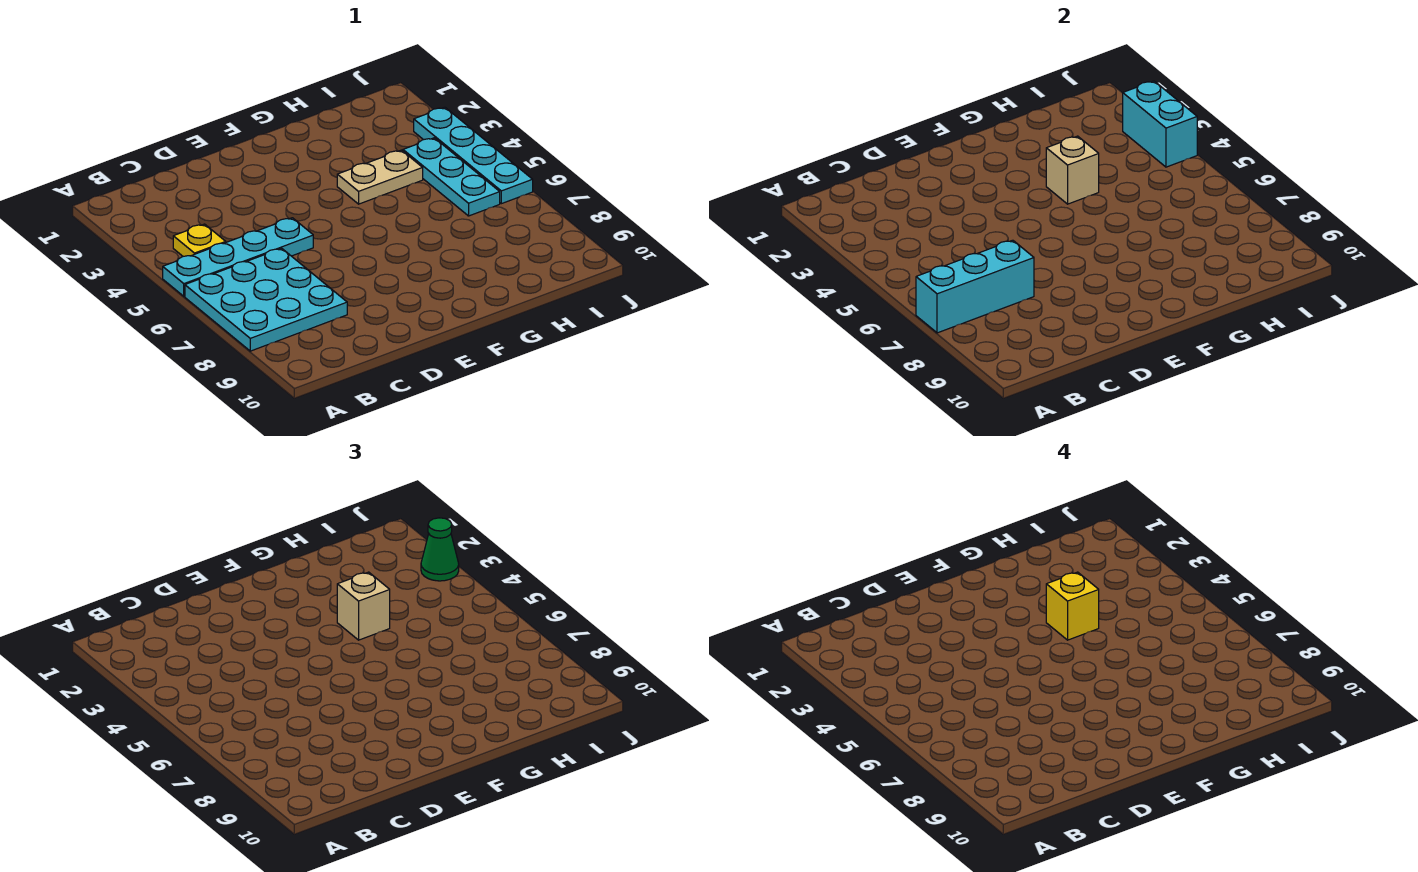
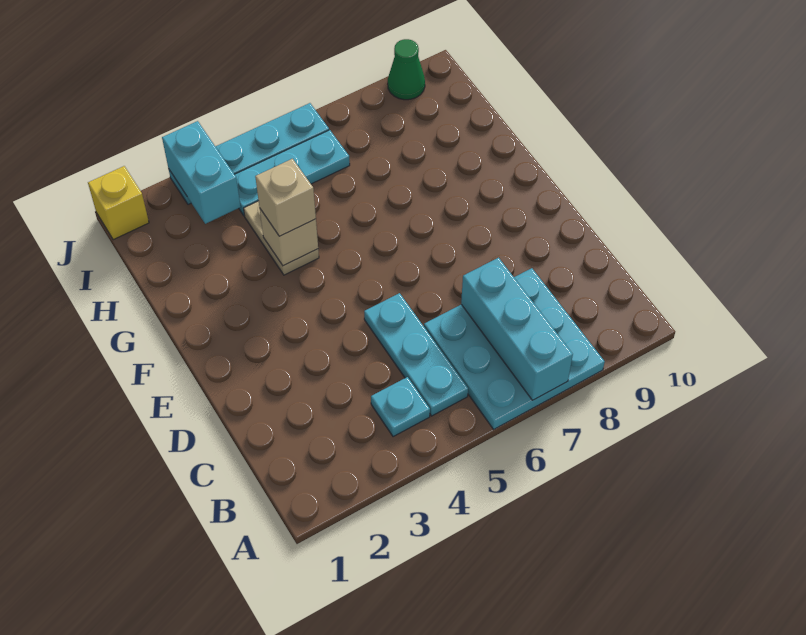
cyan plate A5:D5 level 1 -> cyan plate B5:D5 level 1
yellow plate B4 level 1 -> cyan plate B4 level 1
yellow brick G4 level 4 -> yellow brick J1 level 1
cyan brick J3:J4 level 2 -> cyan brick I3:J3 level 2
green cone J3 level 3 -> green cone J9 level 1

